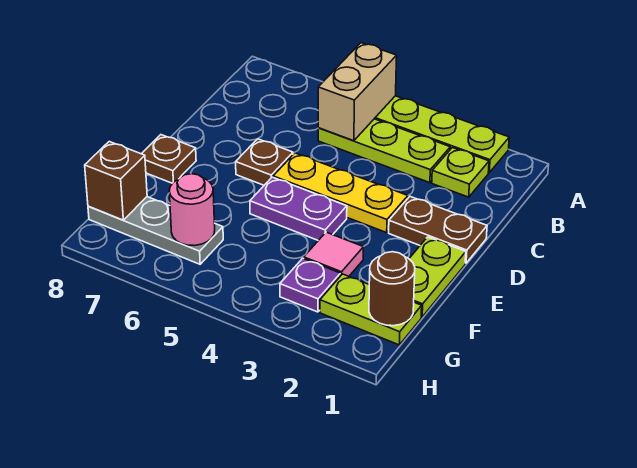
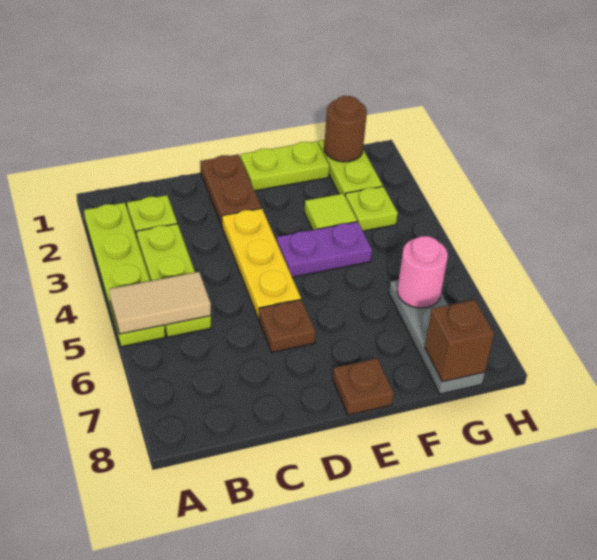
tan brick A5:B5 level 2 -> tan tile A5:B5 level 2
purple plate E4:E5 level 1 -> purple plate E4:F4 level 1
pink tile F3 level 1 -> lime tile F3 level 1
purple plate G3 level 1 -> lime plate G3 level 1

